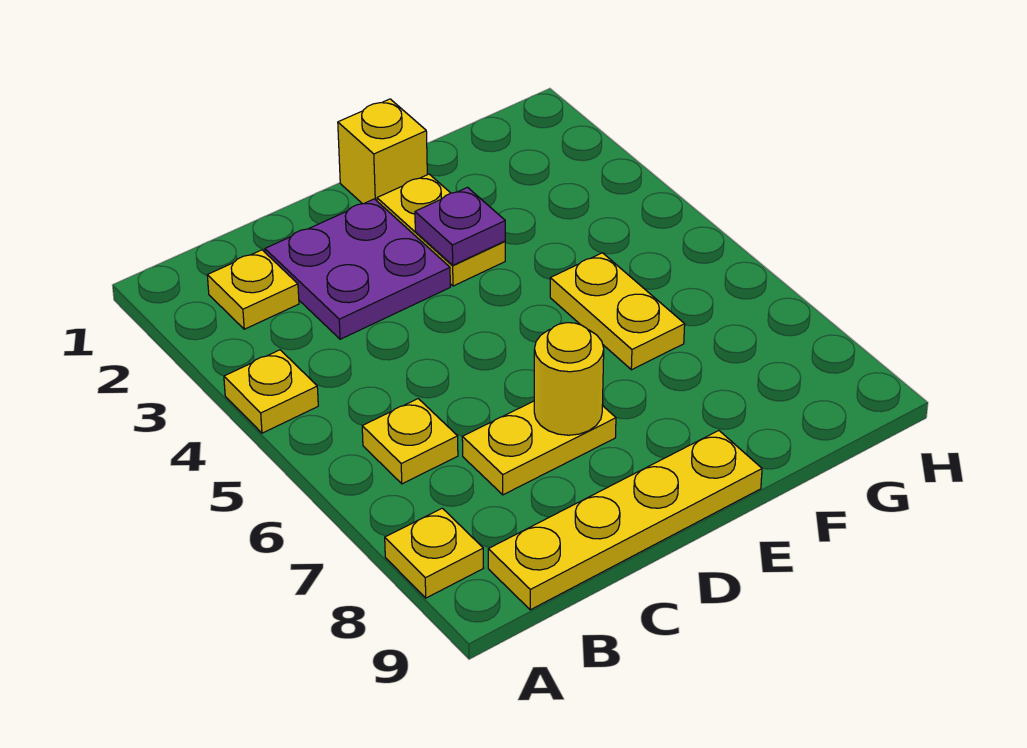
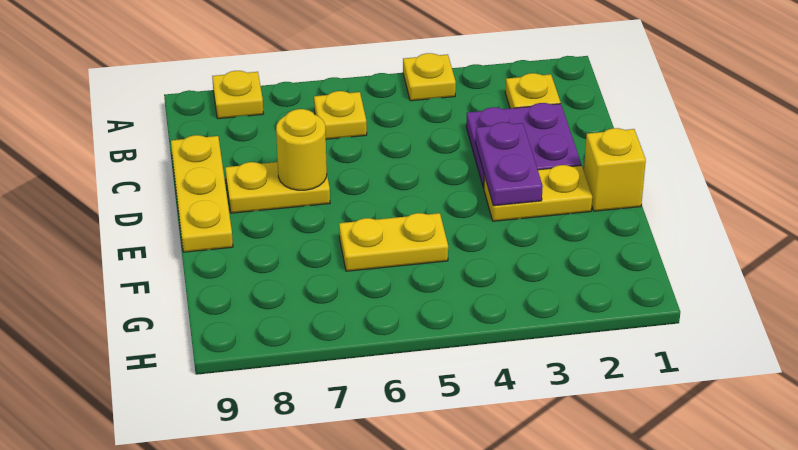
yellow plate B9:E9 level 1 -> yellow plate C9:E9 level 1
yellow plate C7:D7 level 1 -> yellow plate D7:D8 level 1
purple plate E3 level 2 -> purple plate D3:E3 level 2

